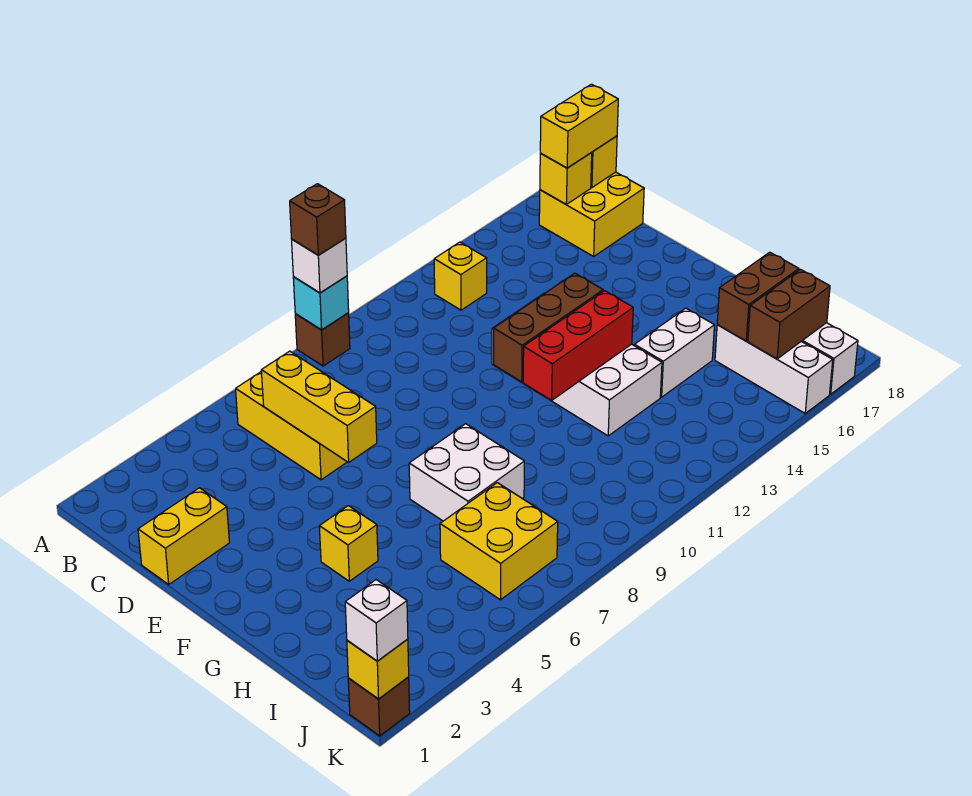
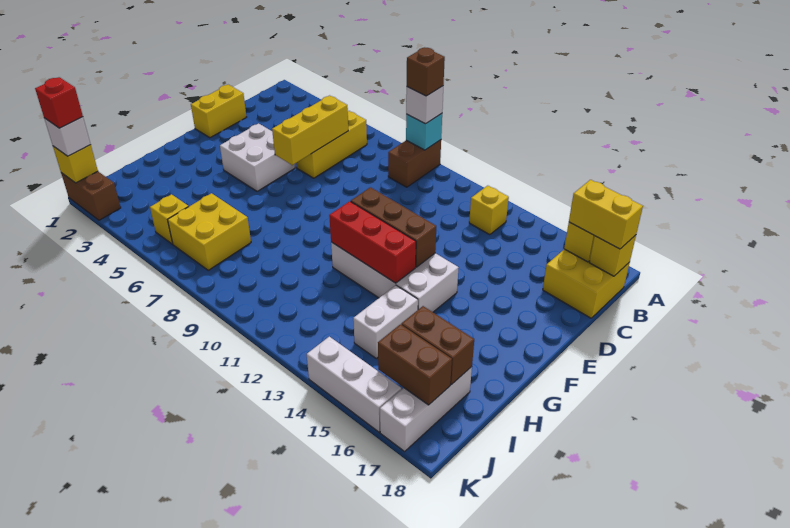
brown brick A9 level 1 -> brown brick A9:B9 level 1
yellow brick D1:D2 level 1 -> yellow brick D1:E1 level 1
white brick E12:H13 level 1 -> white brick F11:G14 level 1
yellow brick G4 level 1 -> yellow brick J5 level 1
white brick G7:H8 level 1 -> white brick E4:F5 level 1
white brick H14:H15 level 1 -> white brick H14:I14 level 1
white brick I16:K16 level 1 -> white brick K14:K16 level 1
brown brick K1 level 1 -> brown brick K1:K2 level 1
none -> red brick K1 level 4

